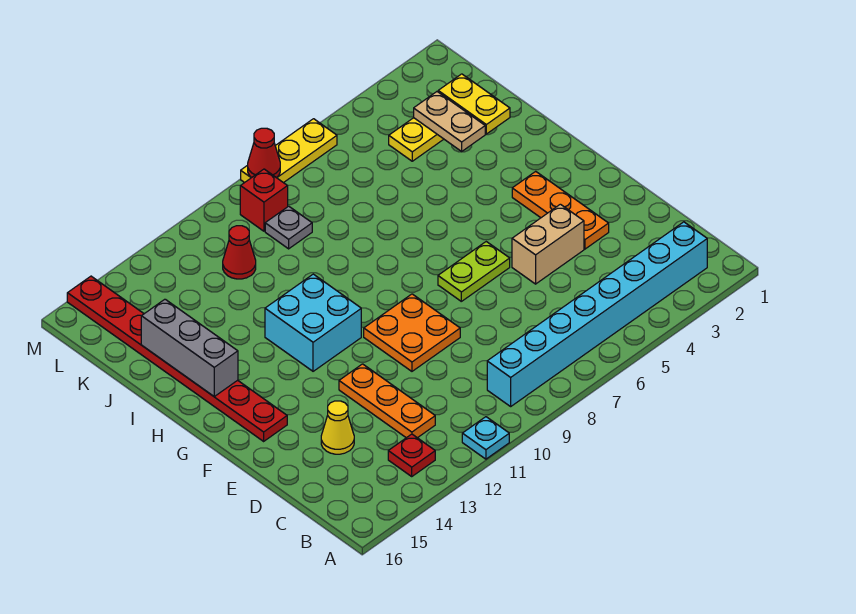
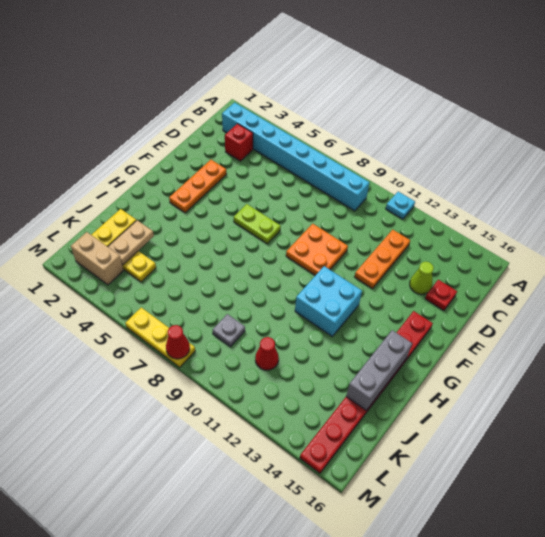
red plate B13 level 1 -> red plate D15 level 1
yellow cone D14 level 1 -> lime cone D14 level 1
tan brick E4:E5 level 1 -> tan brick L2:L3 level 1
red brick L9 level 1 -> red brick C3 level 1

